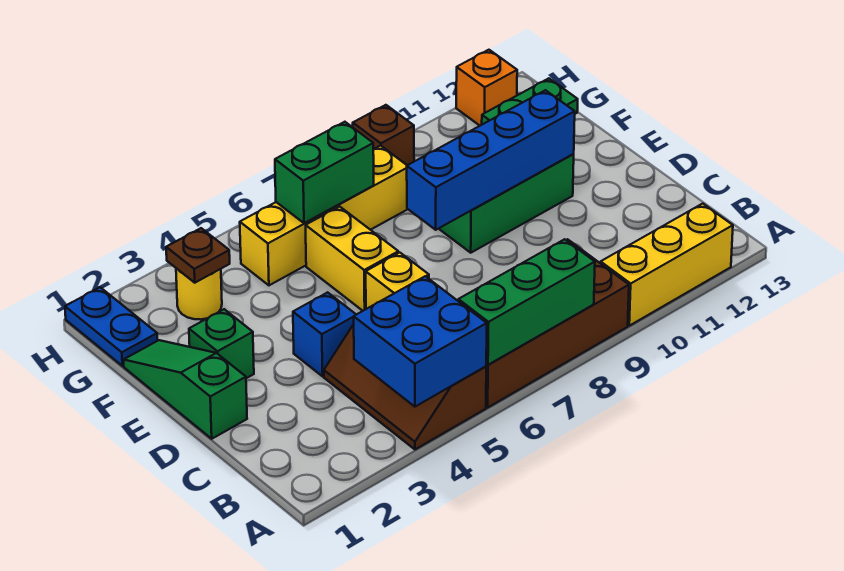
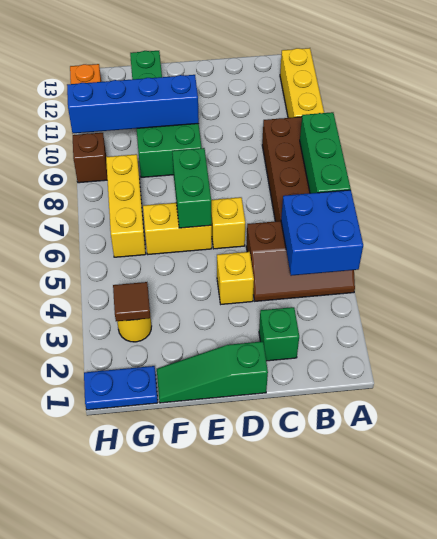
blue brick D4 level 1 -> yellow brick D4 level 1
green brick E2 level 1 -> green brick C2 level 1
blue brick E8:E11 level 2 -> blue brick E10:H10 level 2
brown plate G3 level 2 -> brown tile G3 level 2
yellow brick G5:G8 level 1 -> yellow brick G6:G8 level 1
green brick G6:G7 level 2 -> green brick E6:E7 level 2

